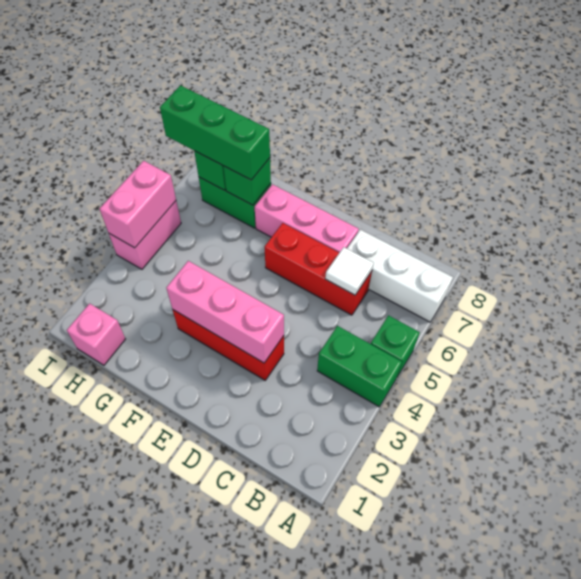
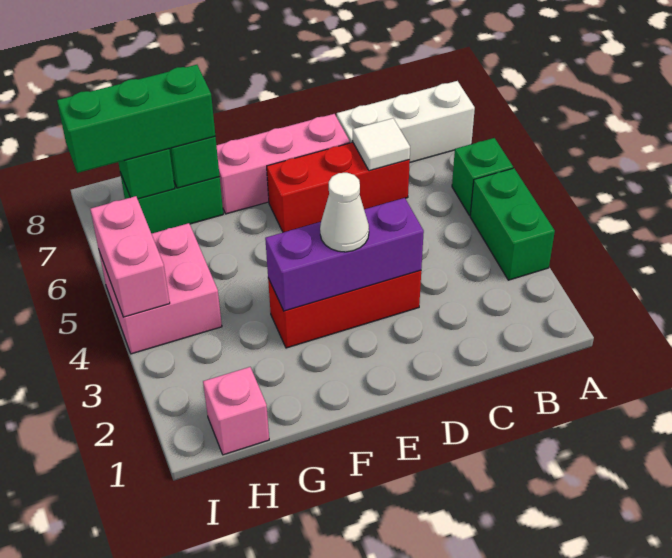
green brick A4:B4 level 1 -> green brick A3:A4 level 1
pink brick D3:F3 level 2 -> purple brick D3:F3 level 2
none -> white cone E3 level 3
pink brick I4:I5 level 1 -> pink brick H4:I5 level 1

